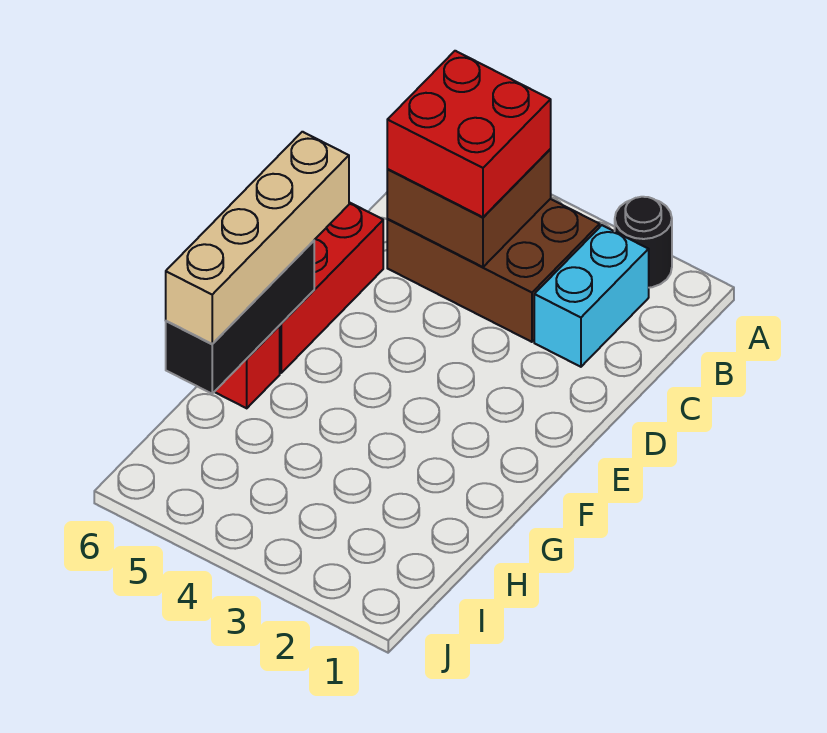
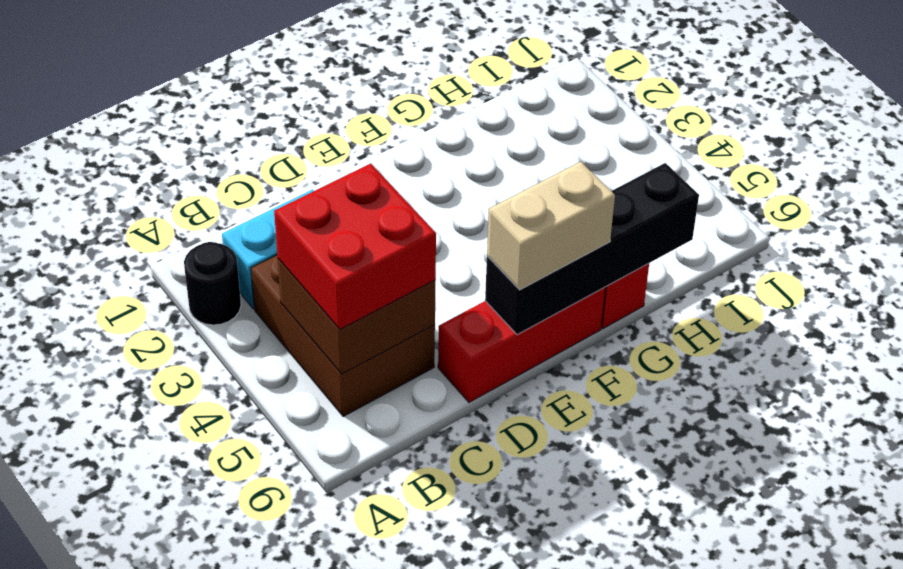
tan brick E6:H6 level 3 -> tan brick E6:F6 level 3
black brick F6:H6 level 2 -> black brick E6:H6 level 2

